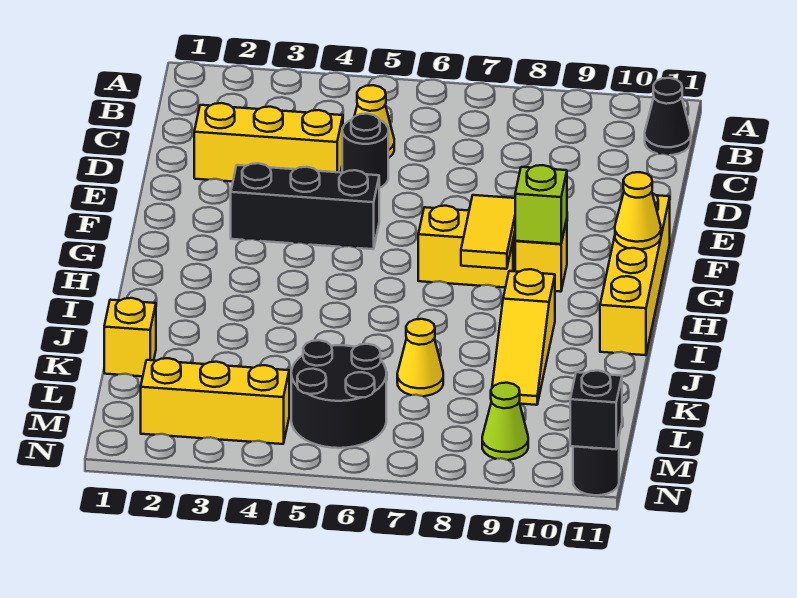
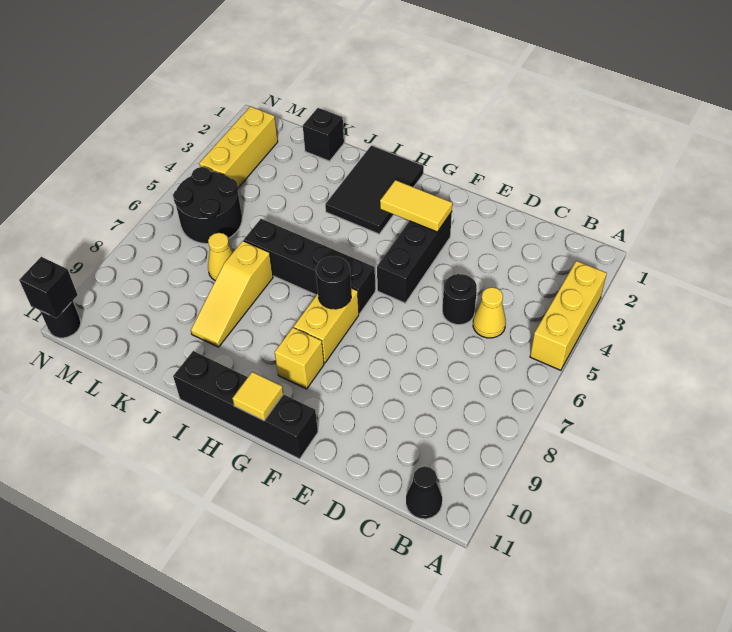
yellow brick D2:D4 level 1 -> yellow brick A3:A5 level 1
yellow brick F11:I11 level 1 -> black brick F11:I11 level 1
none -> black brick G6:J6 level 1
none -> black round brick G7 level 2
yellow tile G8:H8 level 2 -> yellow tile F3:G3 level 2
lime brick G9 level 2 -> none
yellow cone G11 level 2 -> yellow tile G11 level 2
none -> black tile H1:I3 level 1
yellow slope I9:K9 level 1 top I -> yellow slope J7:J9 level 1 top 7
yellow brick K1 level 1 -> black brick K1 level 1
lime cone M9 level 1 -> none

